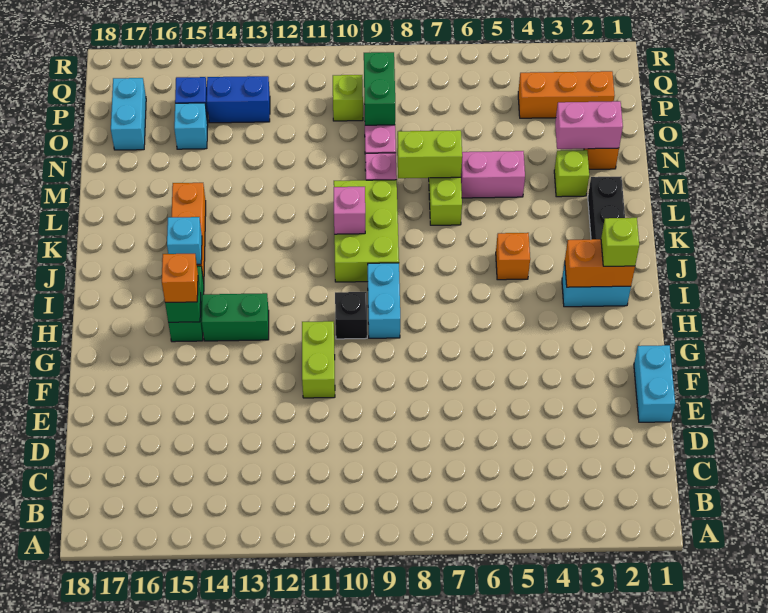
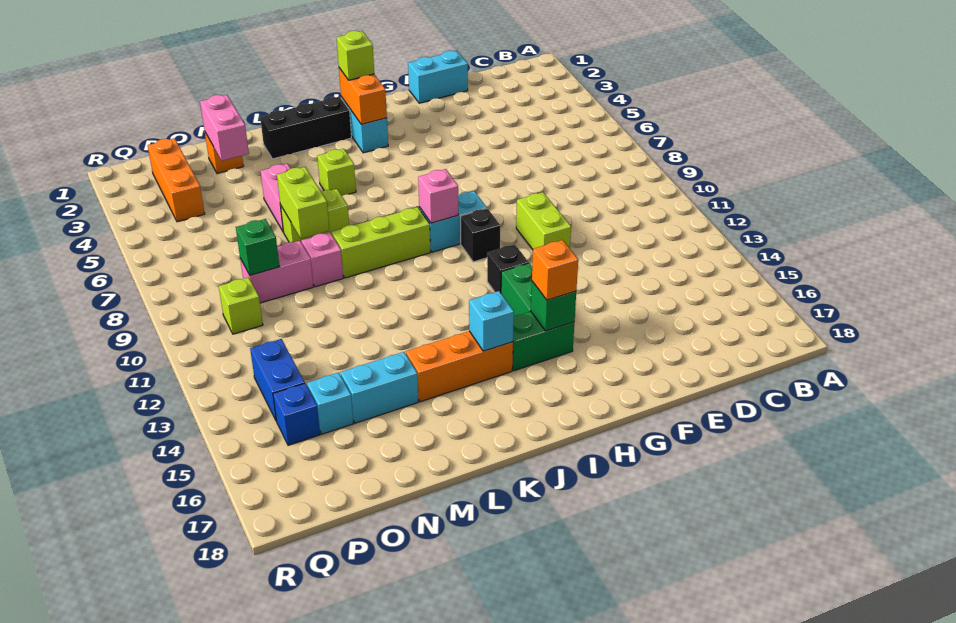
lime brick F11:G11 level 1 -> lime brick F10:F11 level 1
none -> black brick H12 level 1
orange brick J5 level 1 -> none
lime brick J9:L10 level 1 -> lime brick J9:L9 level 1
pink brick K10 level 2 -> pink brick I9 level 2
lime brick M3 level 1 -> lime brick K5 level 1
green brick O9:P9 level 2 -> green brick O9 level 2
cyan brick O17:P17 level 1 -> cyan brick M15:N15 level 1

